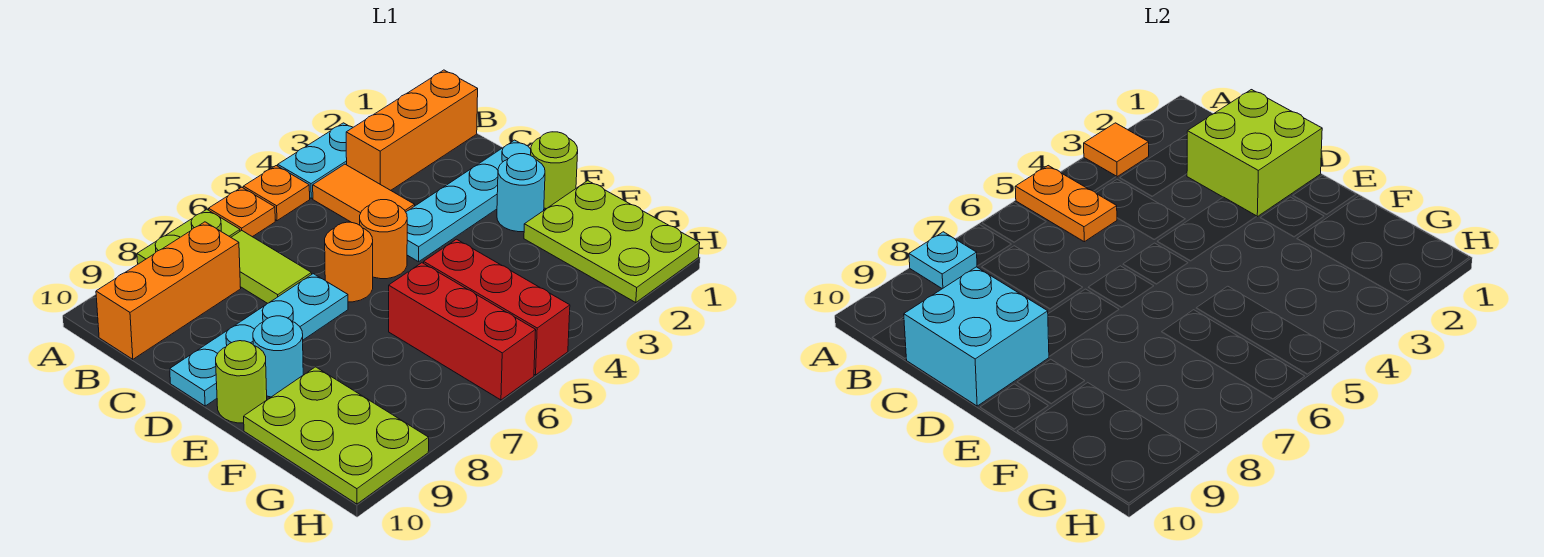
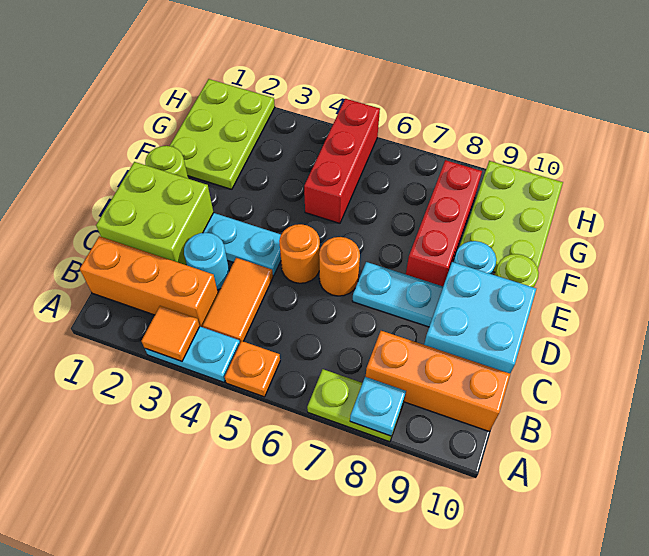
orange plate A5:B5 level 2 -> none
orange plate A6 level 1 -> none
lime tile B7:C7 level 1 -> none
cyan round brick E2 level 1 -> cyan round brick C3 level 1
red brick F6:H6 level 1 -> red brick E8:G8 level 1

